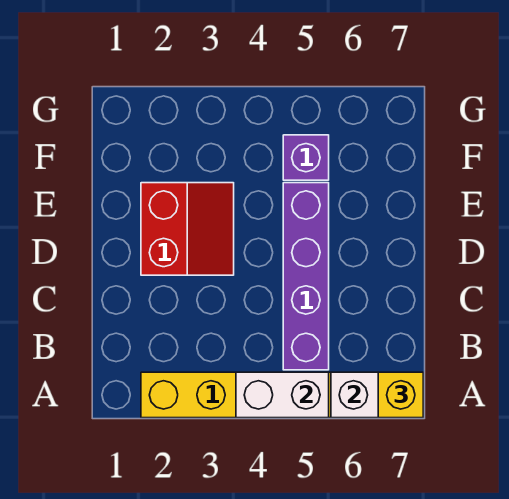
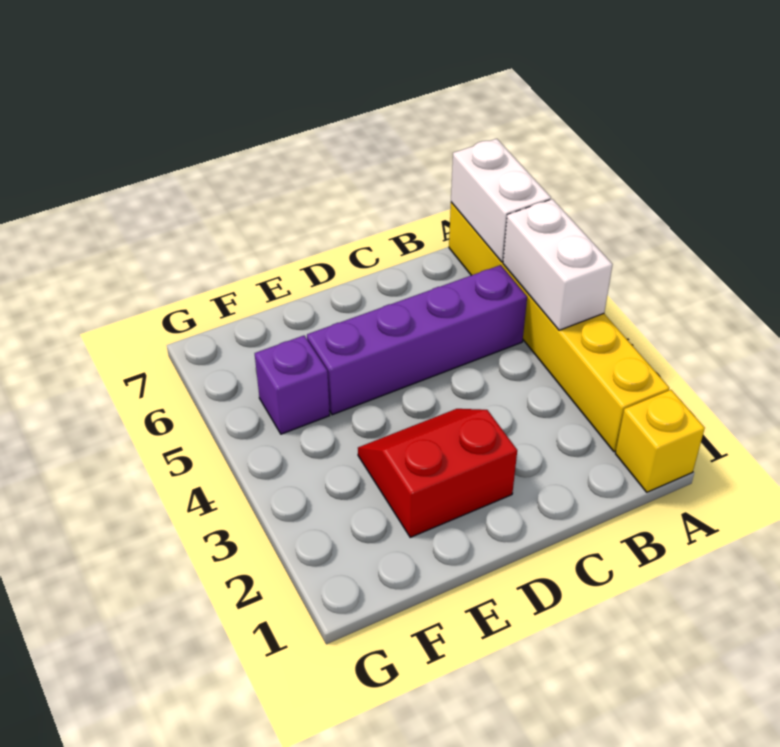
yellow brick A7 level 3 -> yellow brick A1 level 1

